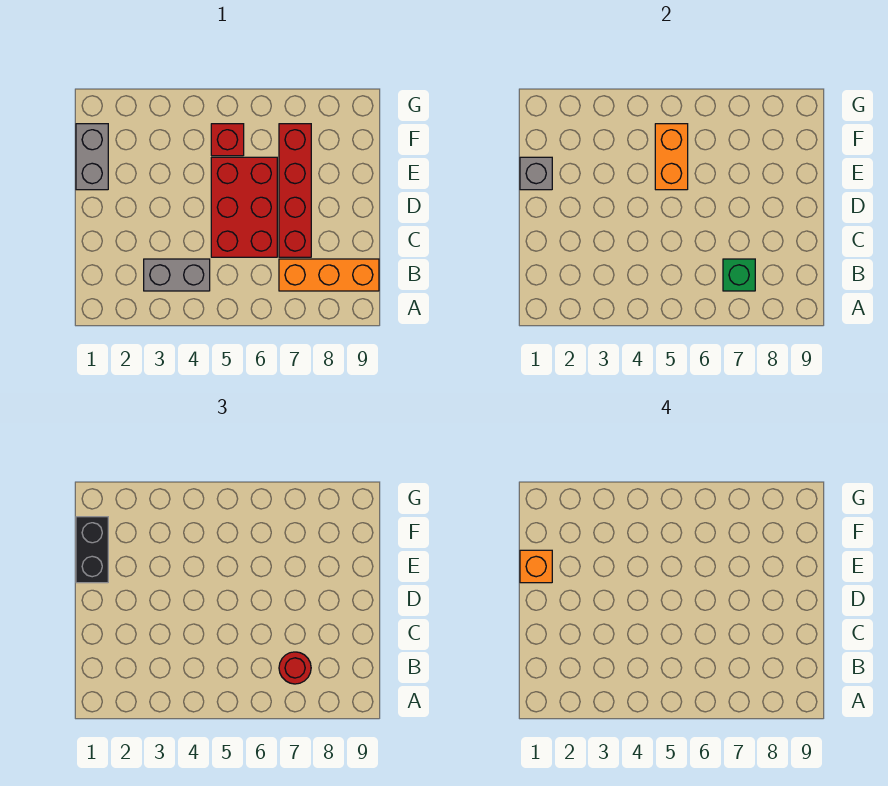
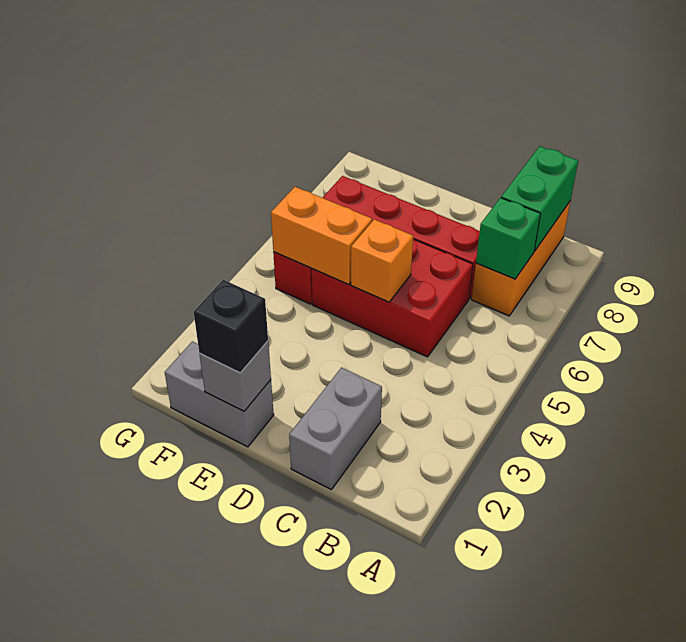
grey brick B3:B4 level 1 -> grey brick C1:C2 level 1
red round brick B7 level 3 -> none
none -> green brick B8:B9 level 2
black brick E1:F1 level 3 -> black brick E1 level 3
orange brick E1 level 4 -> orange brick D5 level 2

